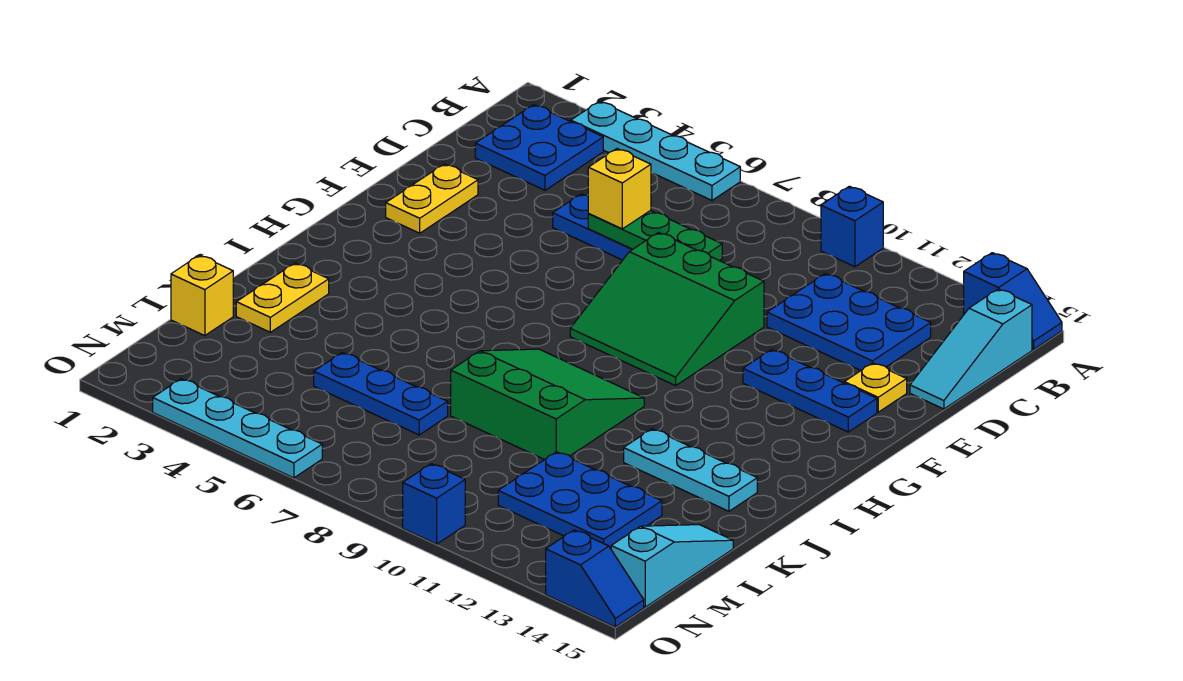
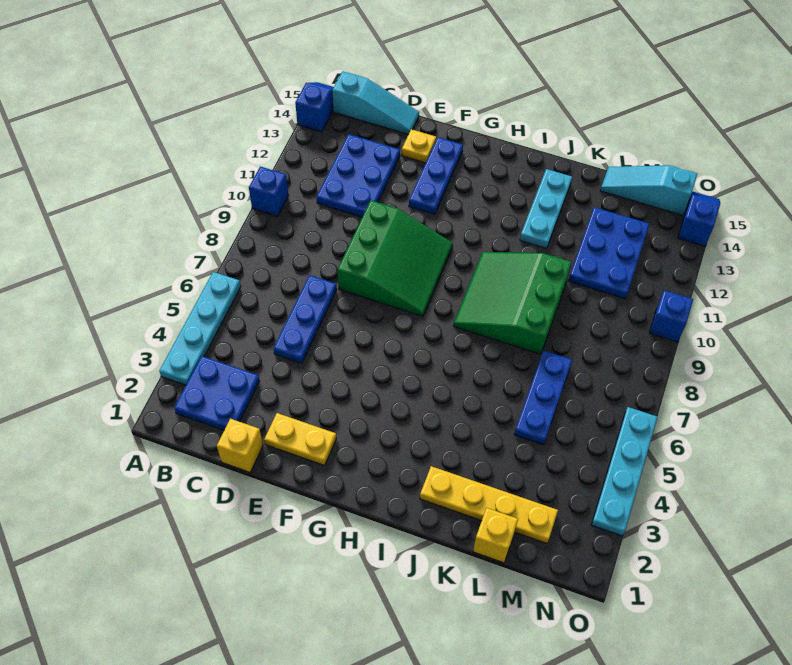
green plate D6:D8 level 2 -> none
yellow brick D6 level 3 -> yellow brick D1 level 1
yellow plate J2:K2 level 1 -> yellow plate J2:M2 level 1

